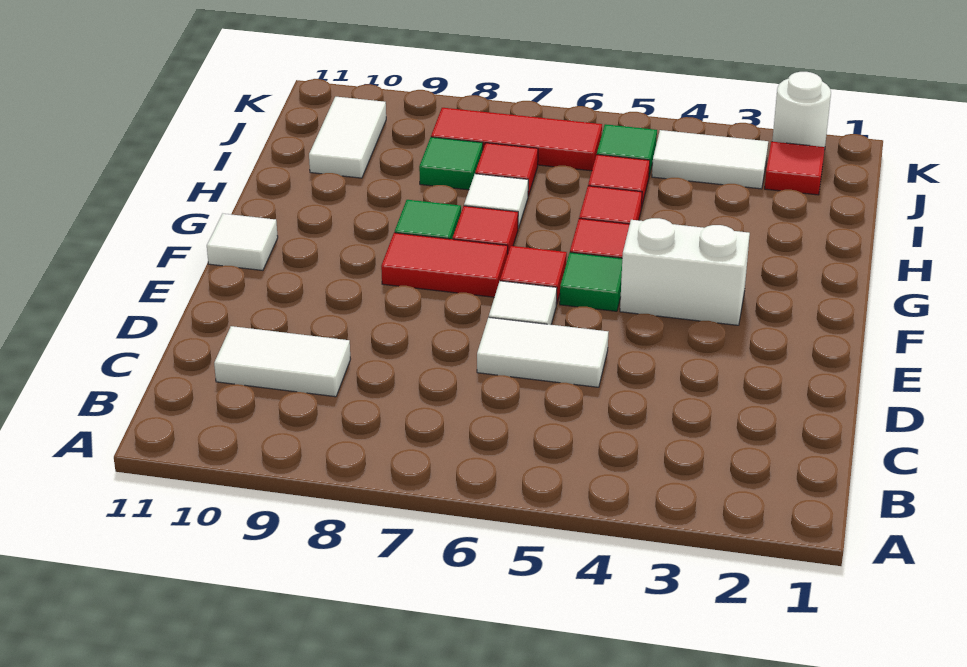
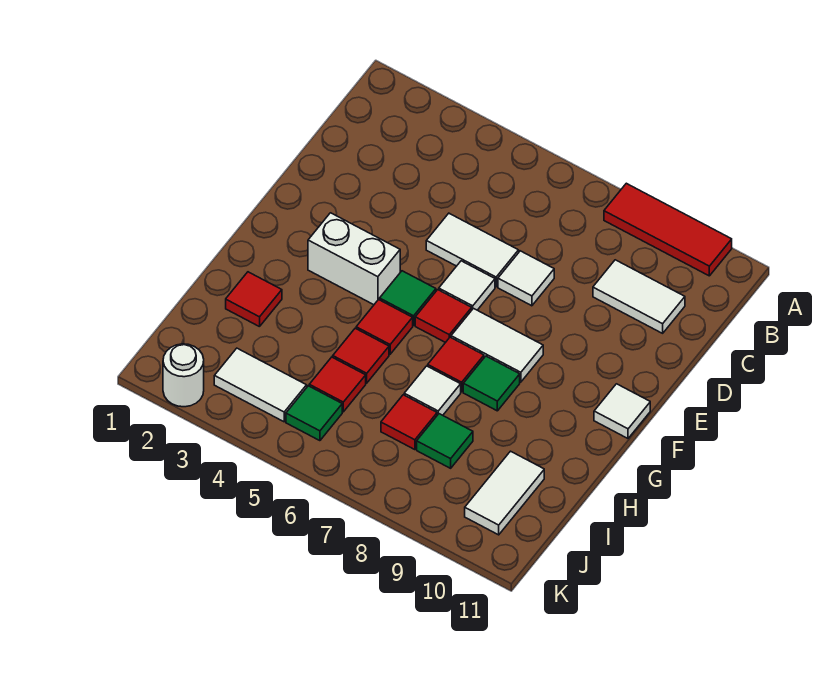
none -> white tile D7 level 1
red tile F7:F8 level 1 -> white tile F7:F8 level 1
red tile J2 level 1 -> red tile H2 level 1
red tile J6:J8 level 1 -> red tile A8:A10 level 1

